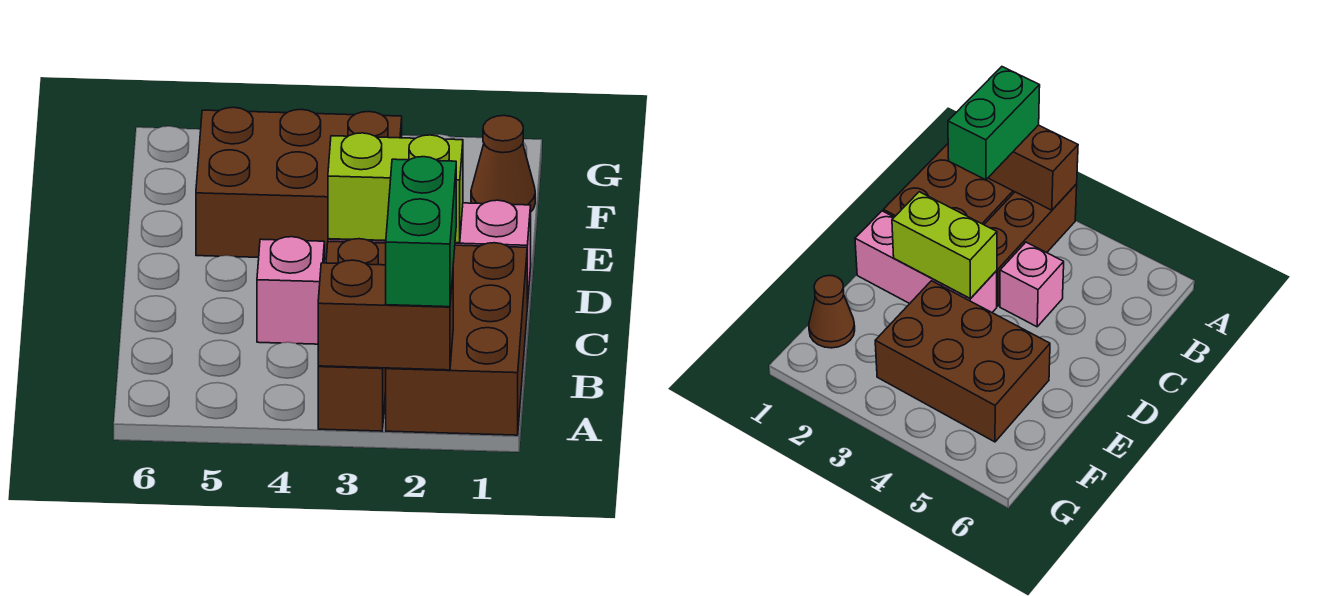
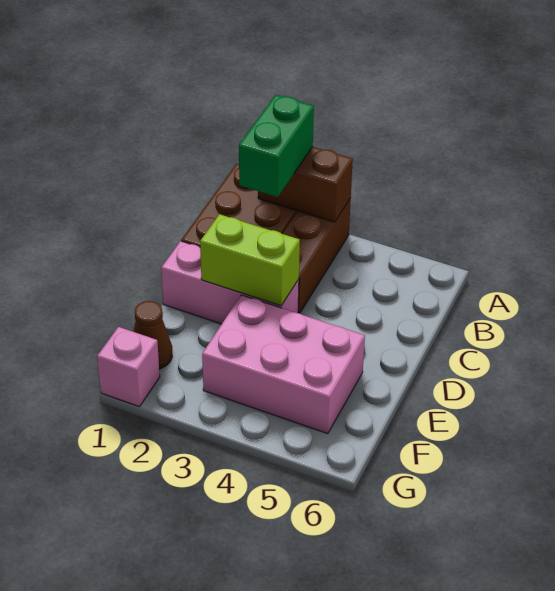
pink brick C4 level 1 -> pink brick G1 level 1
brown brick E3:F5 level 1 -> pink brick E3:F5 level 1

